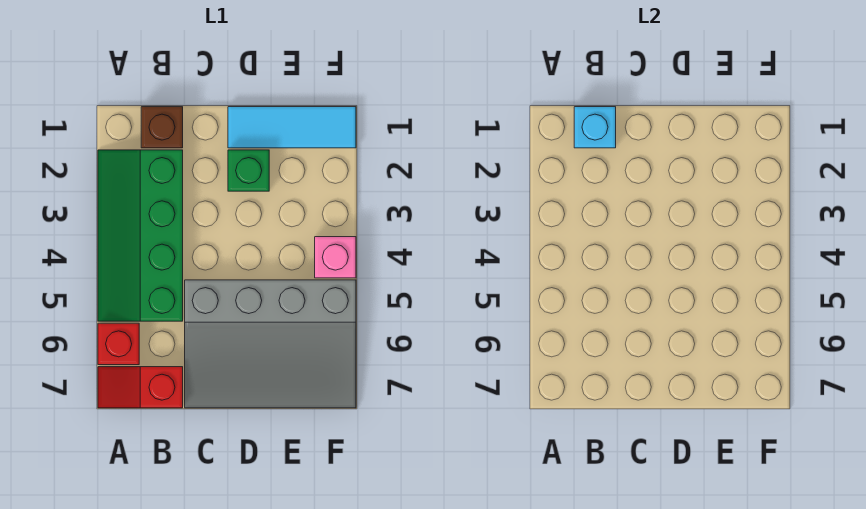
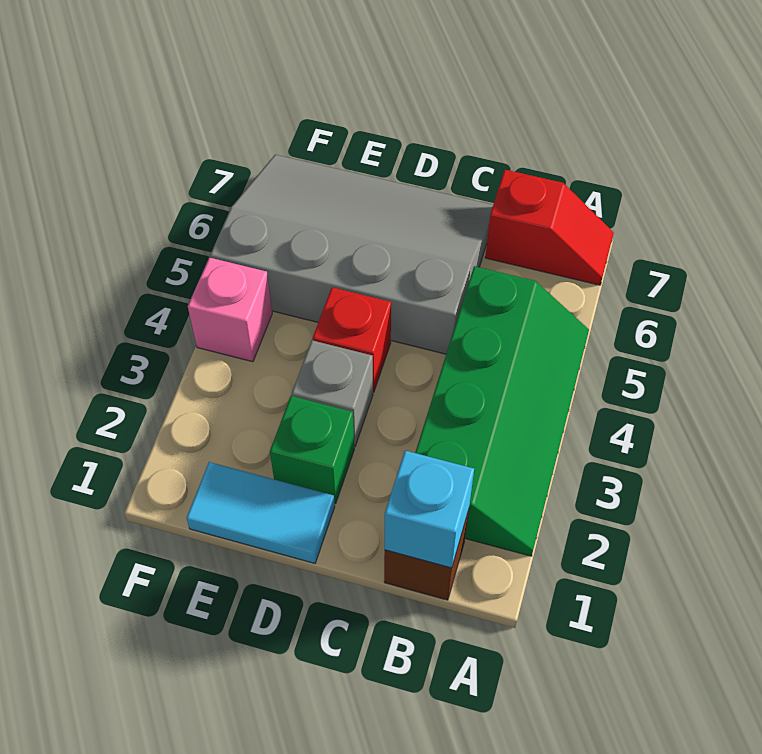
red brick A6 level 1 -> red brick D4 level 1
cyan tile D1:F1 level 1 -> cyan tile D1:E1 level 1
none -> grey brick D3 level 1

